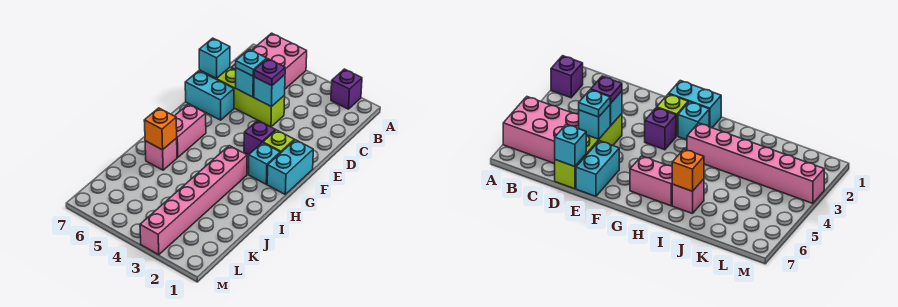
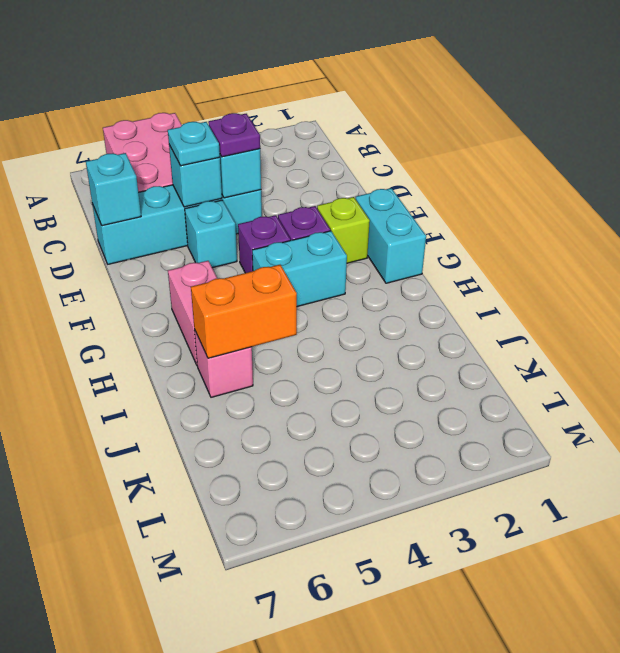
purple brick A2 level 1 -> purple brick F4 level 1
lime brick D4:D7 level 1 -> cyan brick D4:D7 level 1
cyan brick E6:E7 level 1 -> cyan brick G3:G4 level 1
cyan brick G2 level 1 -> cyan brick E5 level 1
pink brick H3:M3 level 1 -> none
orange brick I6 level 2 -> orange brick I5:I6 level 2

